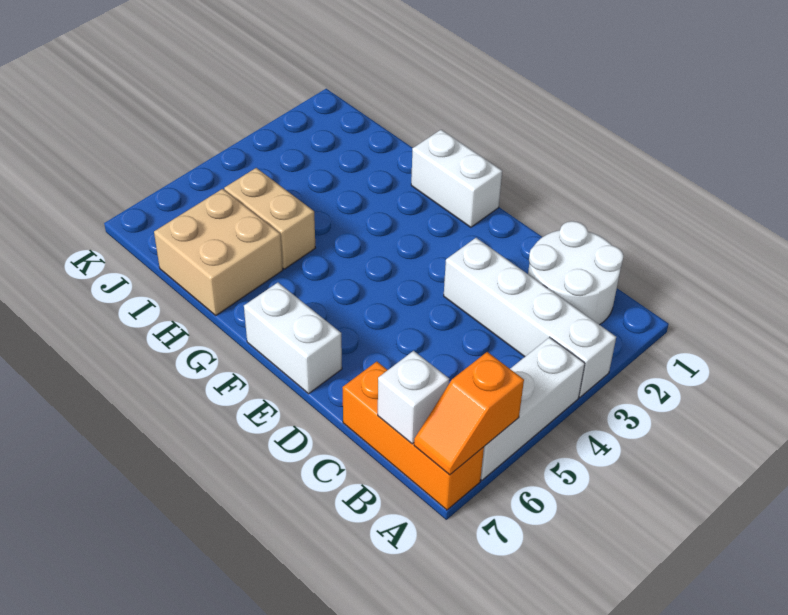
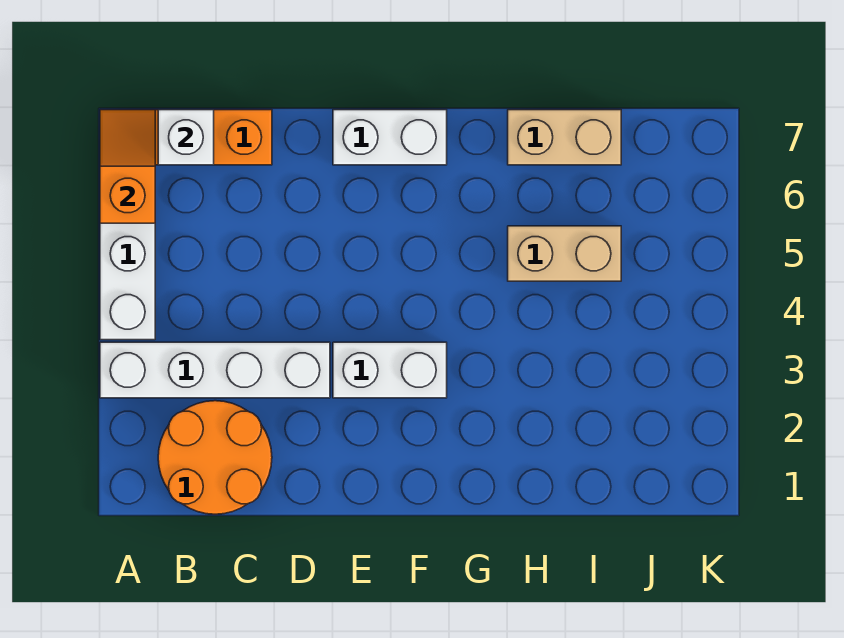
white round brick B1:C2 level 1 -> orange round brick B1:C2 level 1
white brick F1:G1 level 1 -> white brick E3:F3 level 1
tan brick H6:I7 level 1 -> tan brick H7:I7 level 1

